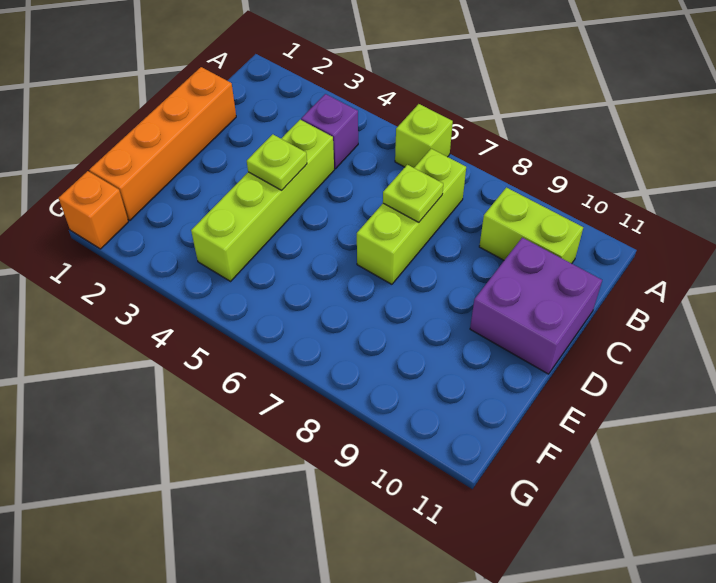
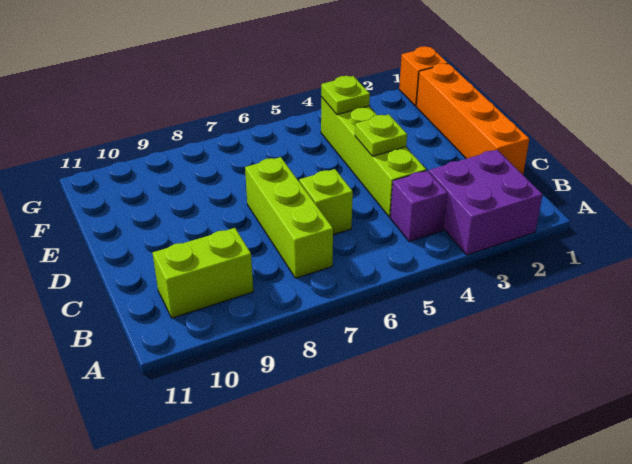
lime brick A6 level 1 -> lime brick C6 level 1
lime plate C7 level 2 -> lime plate F4 level 2
purple brick C10:D11 level 1 -> purple brick A2:B3 level 1

